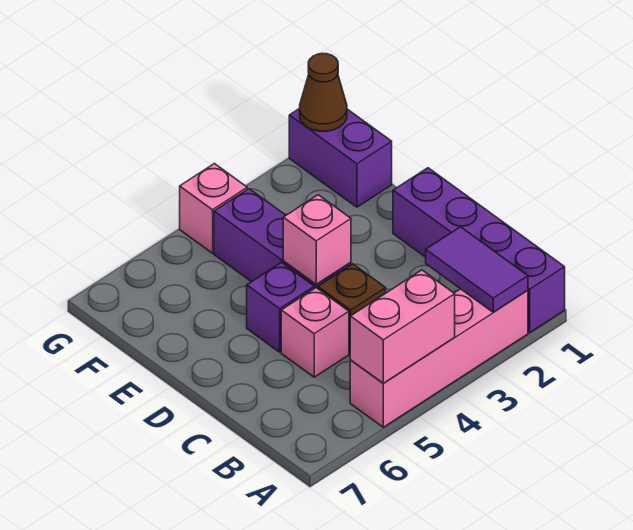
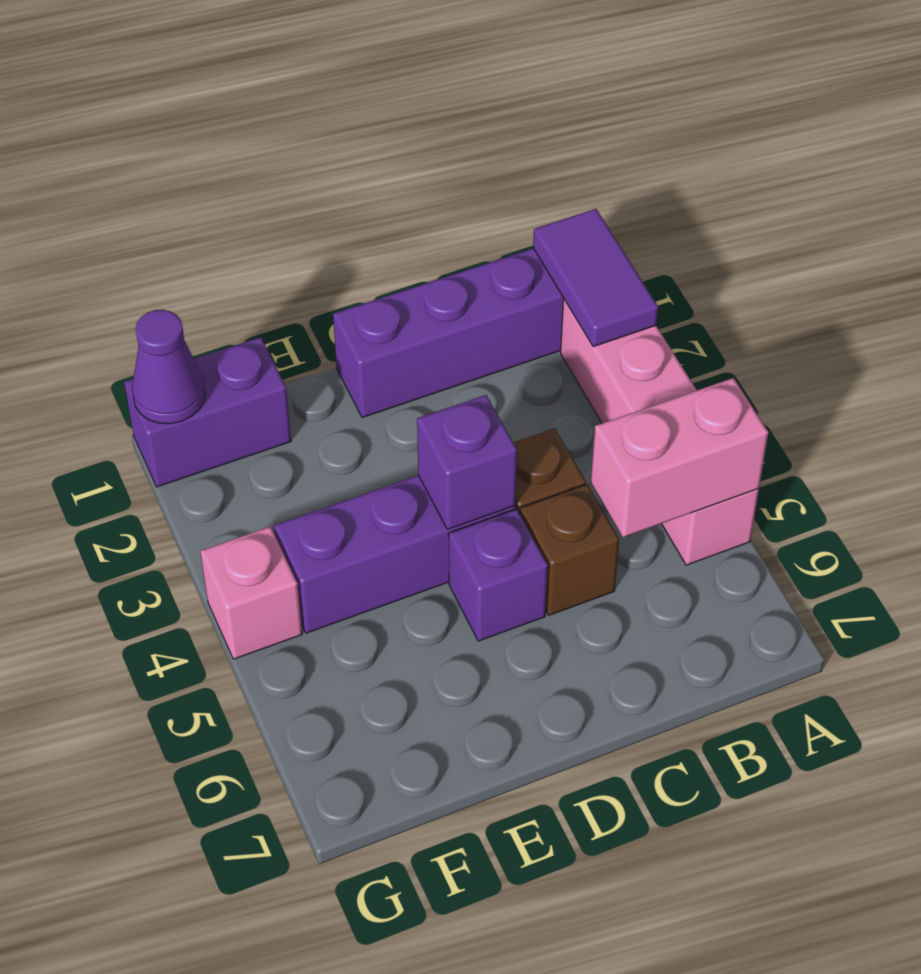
purple tile A2:B2 level 2 -> purple tile A1:A2 level 2
pink brick A4:A5 level 2 -> pink brick A5:B5 level 2
pink brick C5 level 1 -> brown brick C5 level 1
pink brick D4 level 2 -> purple brick D4 level 2
brown cone G1 level 2 -> purple cone G1 level 2

